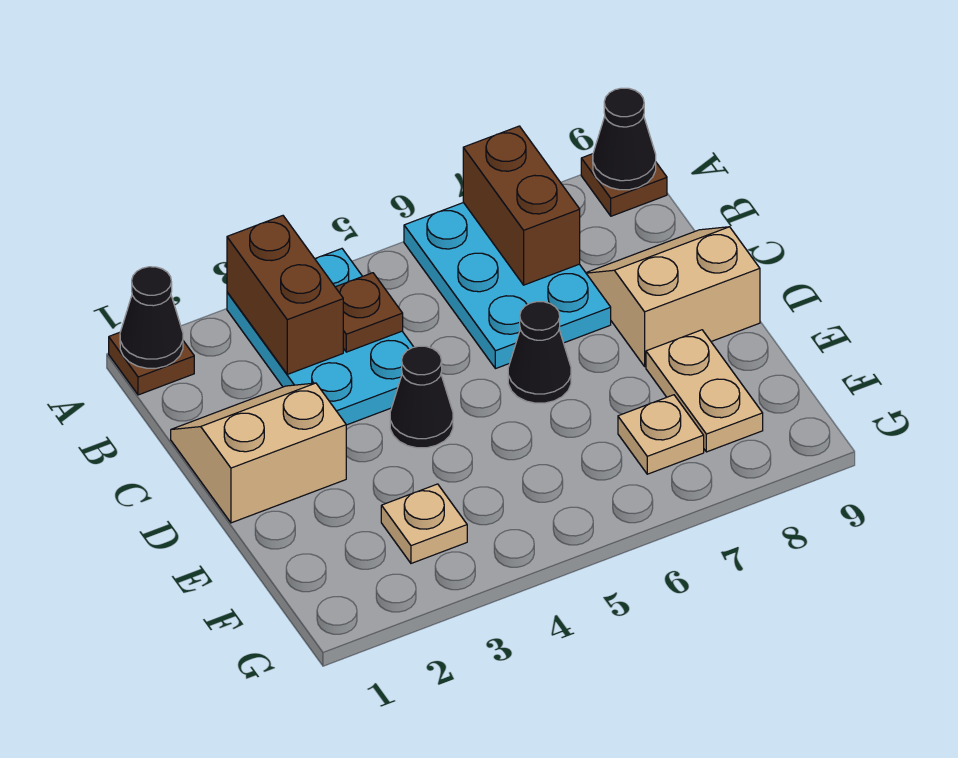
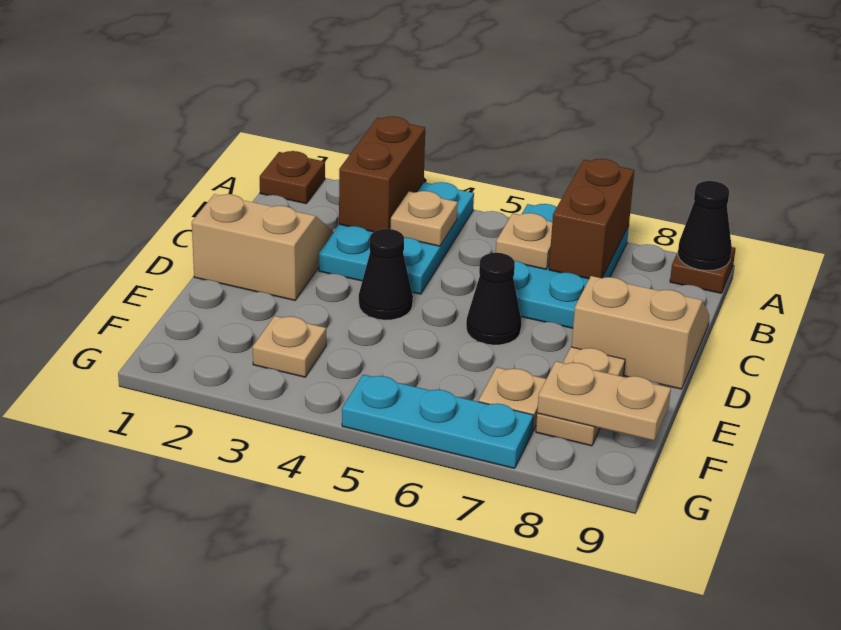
black cone A1 level 2 -> none
brown plate B4 level 2 -> tan plate B4 level 2
none -> tan plate B6 level 2
none -> tan plate F8:F9 level 2
none -> cyan plate G5:G7 level 1

